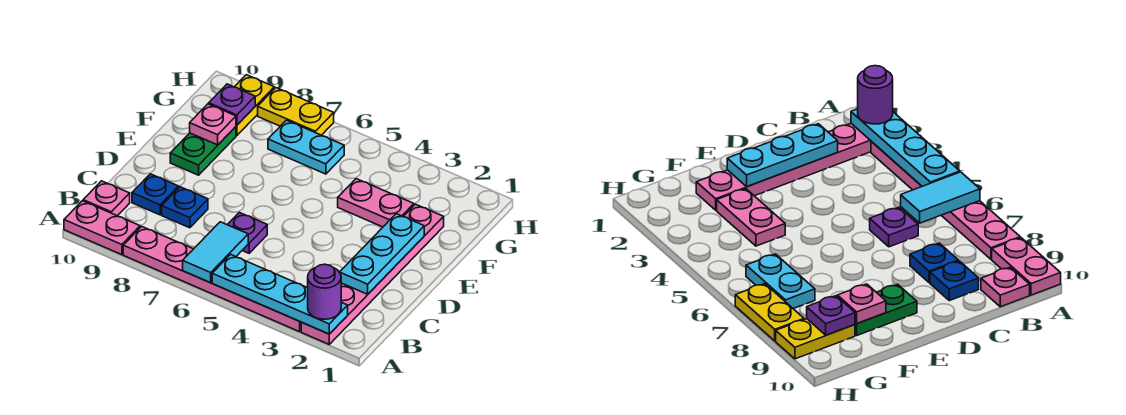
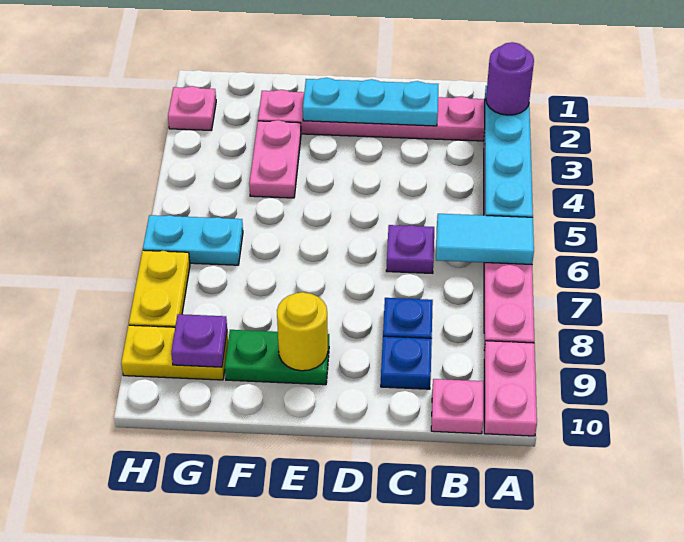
none -> yellow round brick E9 level 2
pink plate F9 level 2 -> pink plate H2 level 1
cyan plate G6:G7 level 1 -> cyan plate G6:H6 level 1

